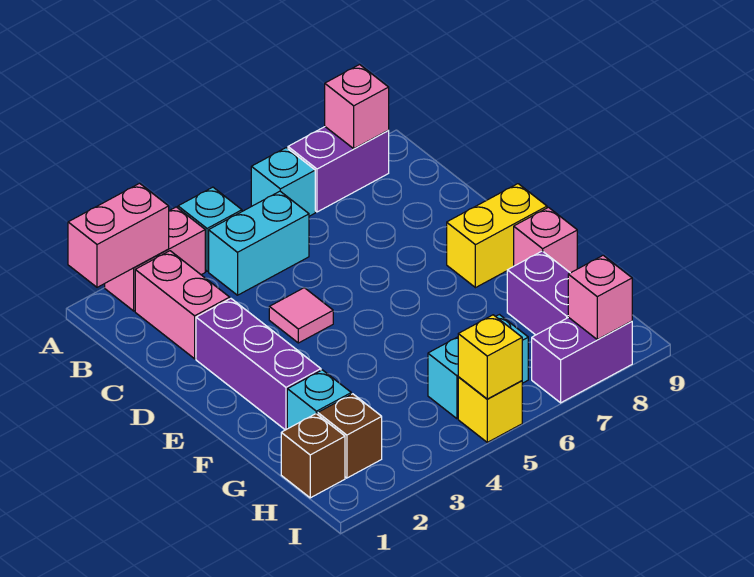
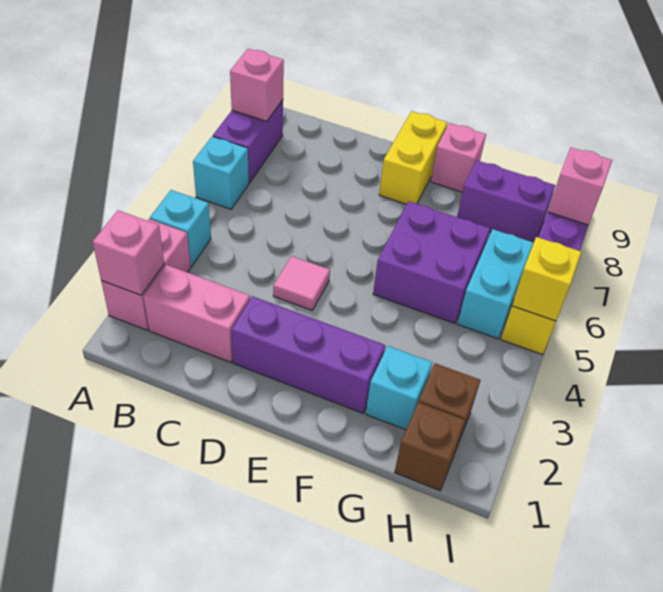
pink brick A1:A2 level 2 -> pink brick A2 level 2
cyan brick B4:B5 level 1 -> none
none -> purple brick F5:G6 level 1

